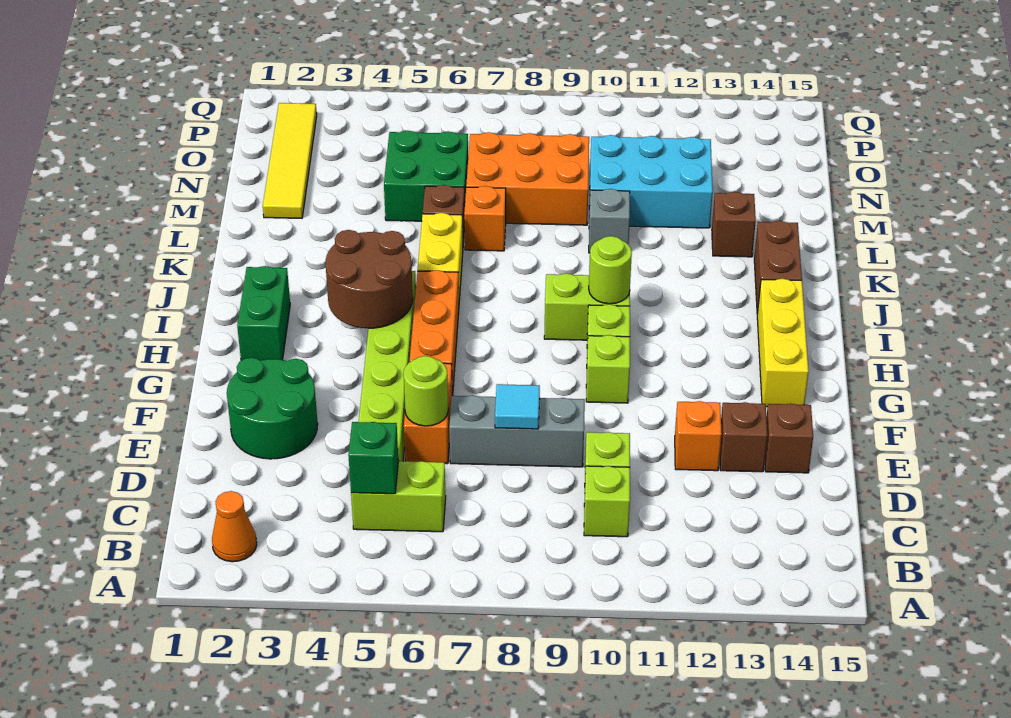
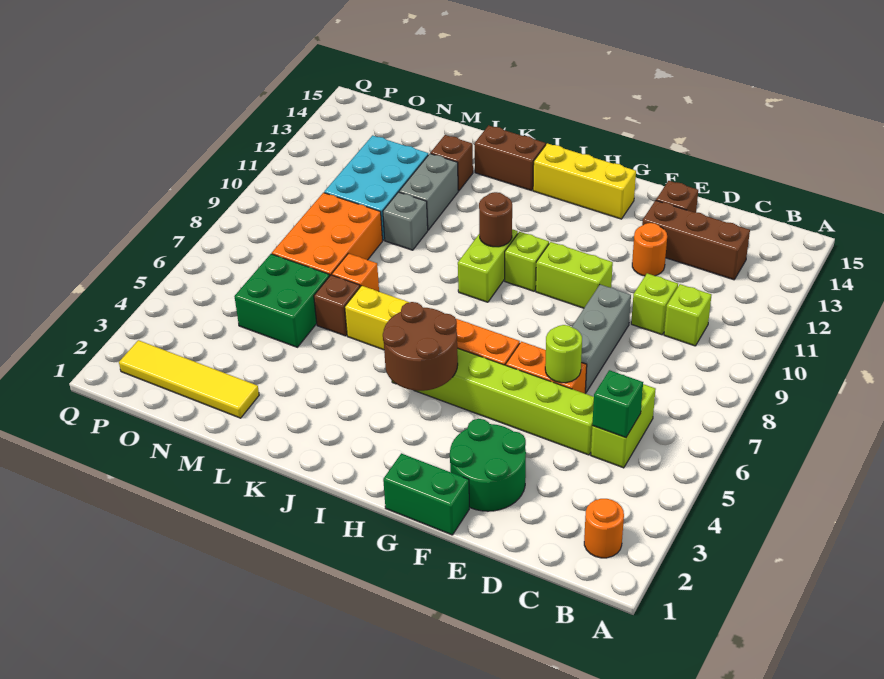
orange cone B2 level 1 -> orange round brick B2 level 1
cyan tile E8 level 2 -> none
orange brick E12 level 1 -> orange round brick E12 level 1
brown brick E13 level 1 -> brown brick C13:E13 level 1
lime brick G10 level 1 -> lime brick F10:G10 level 1
green brick H2:I2 level 1 -> green brick F1:G1 level 1
lime round brick I10 level 2 -> brown round brick I10 level 2
none -> grey brick L11:L12 level 1

